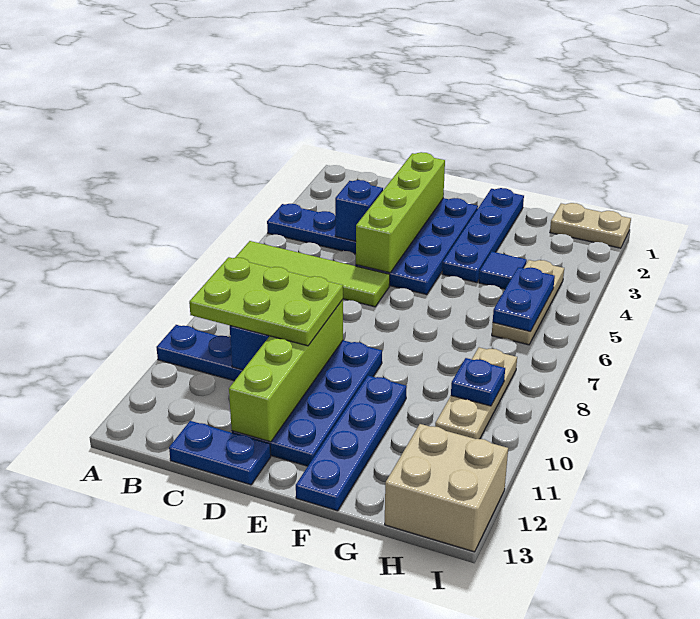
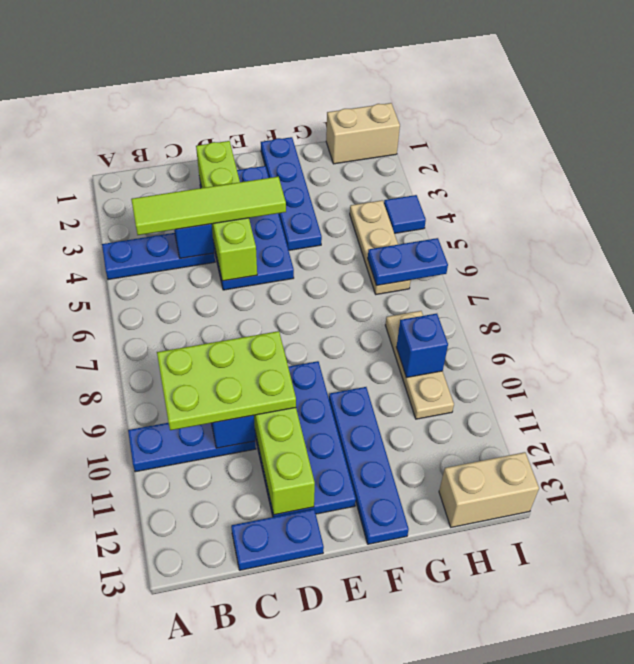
lime tile A6:D6 level 1 -> lime tile B4:E4 level 3
blue tile G4 level 1 -> blue tile I4 level 1
tan plate H1:I1 level 1 -> tan brick H1:I1 level 1
blue plate H5:H6 level 2 -> blue plate H6:I6 level 2
blue plate H9 level 2 -> blue brick H9 level 2
tan brick H12:I13 level 1 -> tan brick H13:I13 level 1

